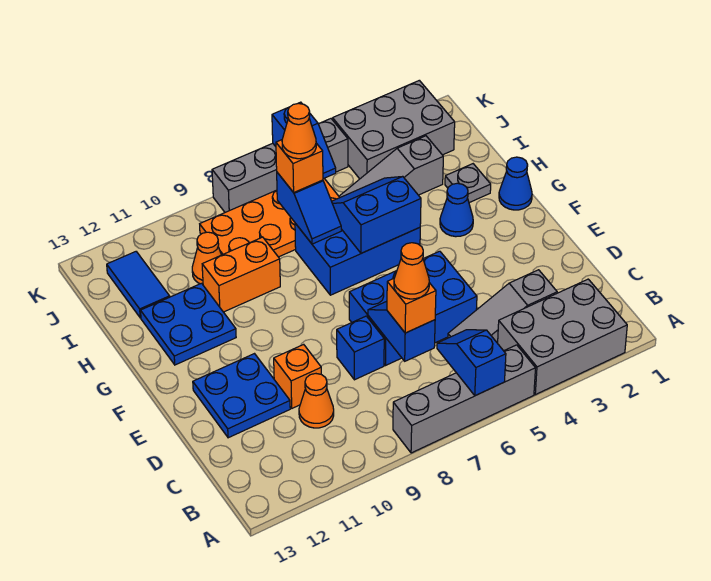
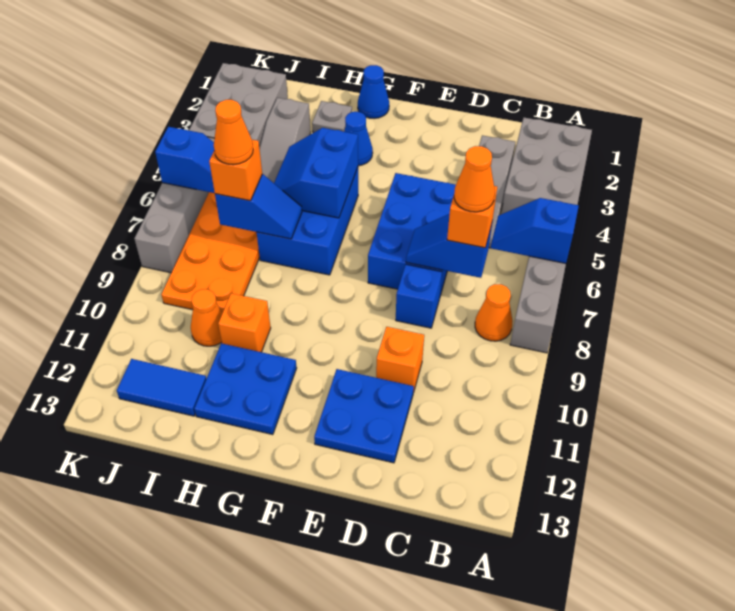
orange cone C10 level 1 -> orange cone B8 level 1
orange brick H9:H10 level 1 -> orange brick H10 level 1

